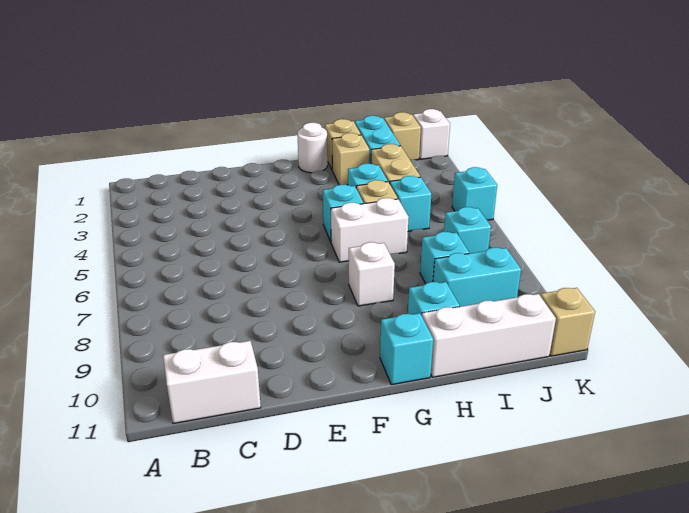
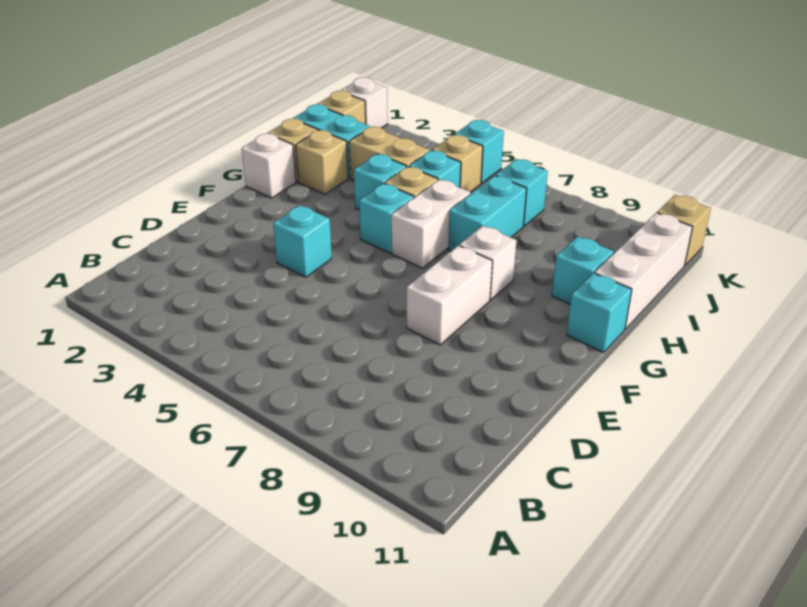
white brick B11:C11 level 1 -> white brick E8:F8 level 1
white round brick G1 level 1 -> white brick G1 level 1
cyan brick I8 level 1 -> cyan brick E4 level 1
cyan brick I9:J9 level 1 -> cyan brick H7:I7 level 1
none -> tan brick J5 level 1

